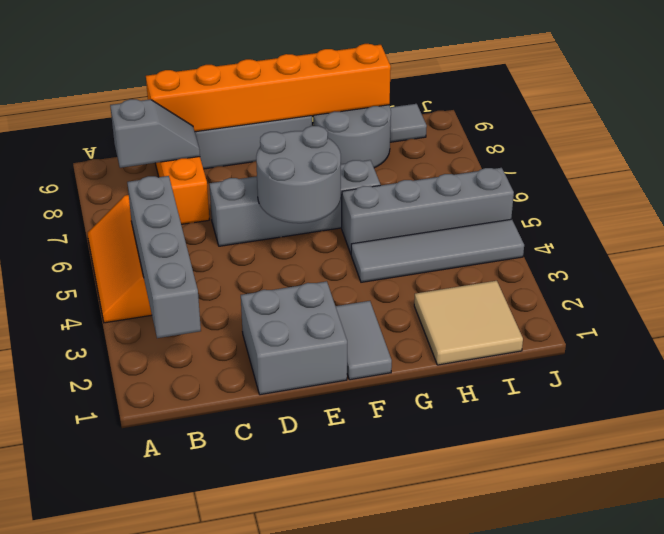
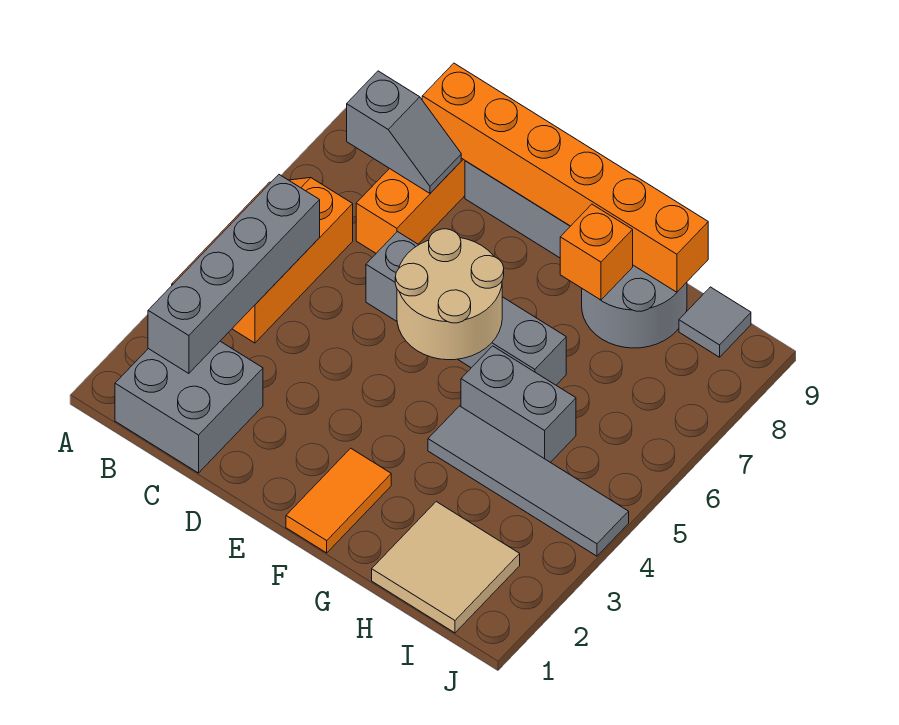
grey brick D1:E2 level 1 -> grey brick B1:C2 level 1
grey round brick E5:F6 level 2 -> tan round brick E5:F6 level 2
grey tile F1:F2 level 1 -> orange tile F1:F2 level 1
grey brick G5:J5 level 1 -> grey brick G5:H5 level 1
none -> orange brick G8 level 2

